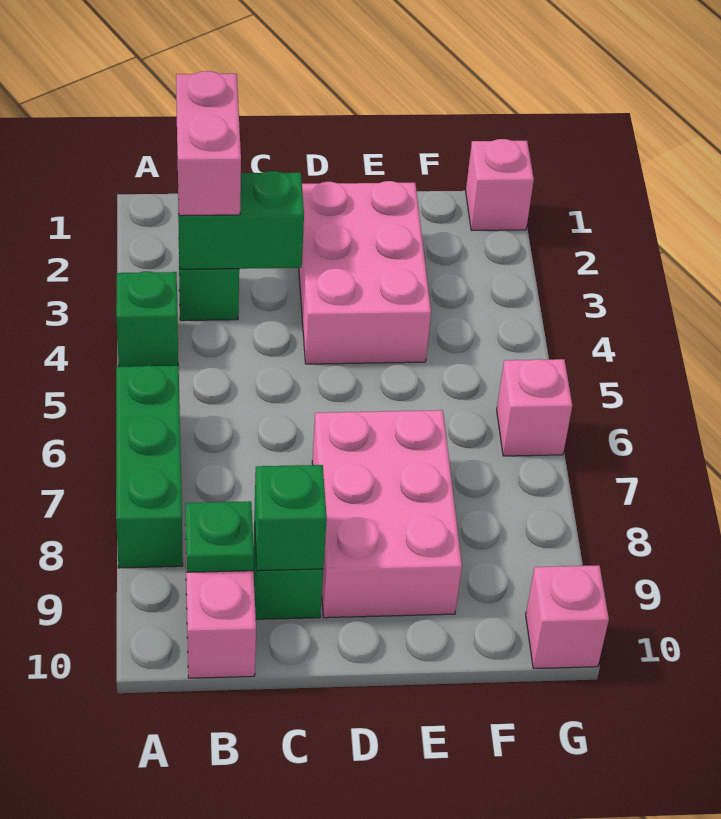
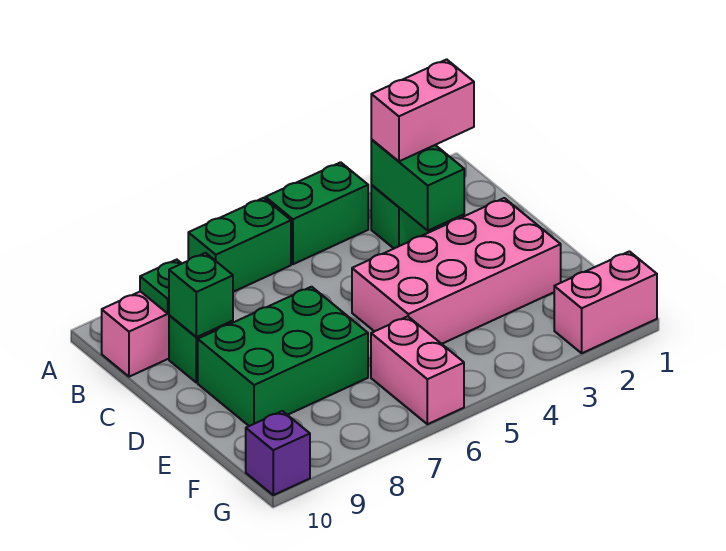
green brick A4 level 1 -> green brick A4:A5 level 1
green brick A6:A8 level 1 -> green brick A6:A7 level 1
pink brick D2:E4 level 1 -> pink brick D2:E5 level 1
pink brick D7:E9 level 1 -> green brick D7:E9 level 1
pink brick G1 level 1 -> pink brick G1:G2 level 1
pink brick G6 level 1 -> pink brick F6:G6 level 1
pink brick G10 level 1 -> purple brick G10 level 1

